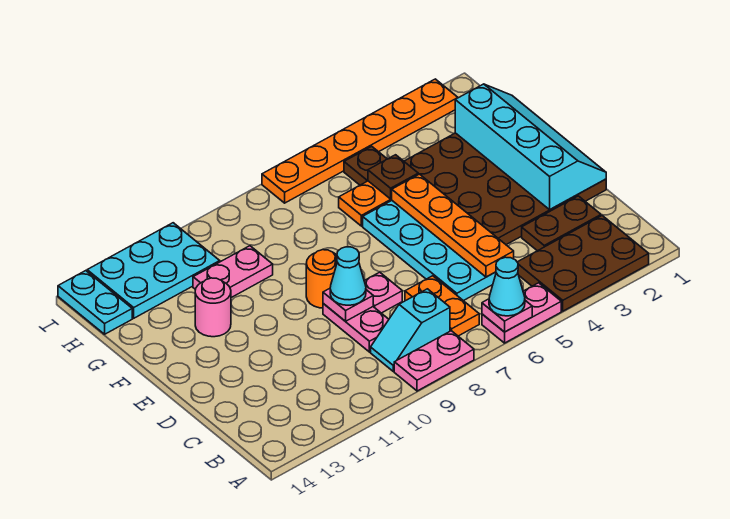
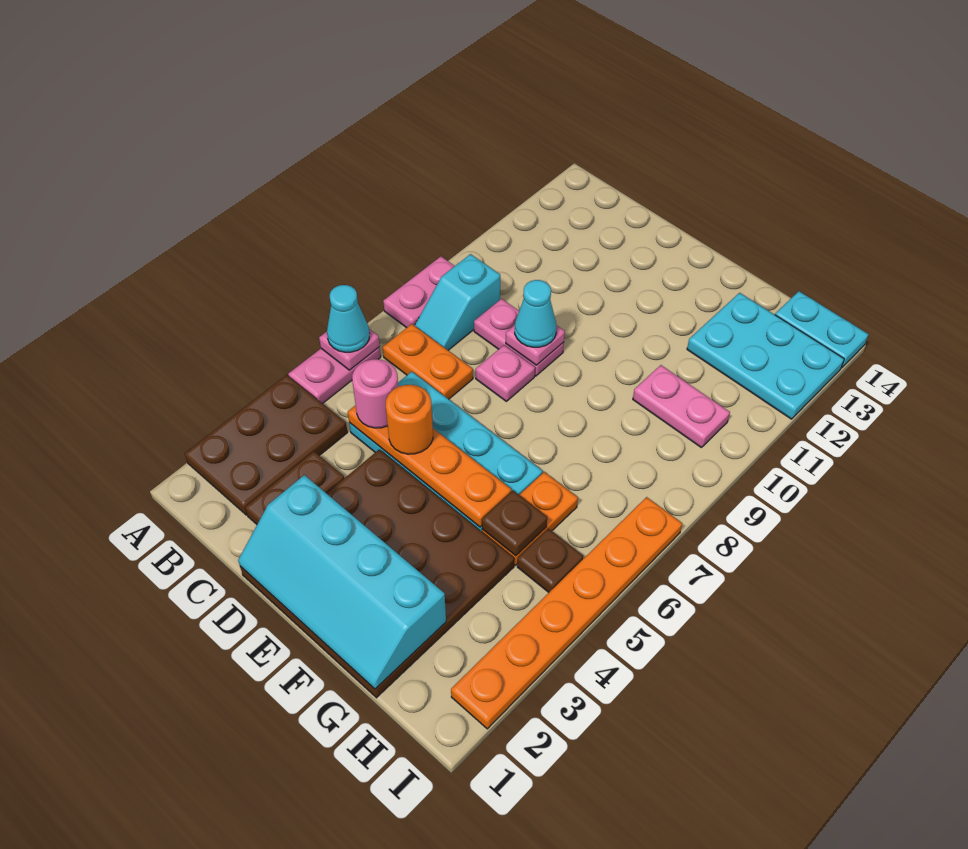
cyan slope B8:B9 level 1 top 8 -> cyan slope B8:B9 level 1 top 9
orange round brick E9 level 1 -> orange round brick D5 level 3
pink round brick F12 level 1 -> pink round brick C5 level 3
pink plate G10:G11 level 1 -> pink plate G10:H10 level 1
cyan plate H11:I13 level 1 -> cyan plate G12:I13 level 1

